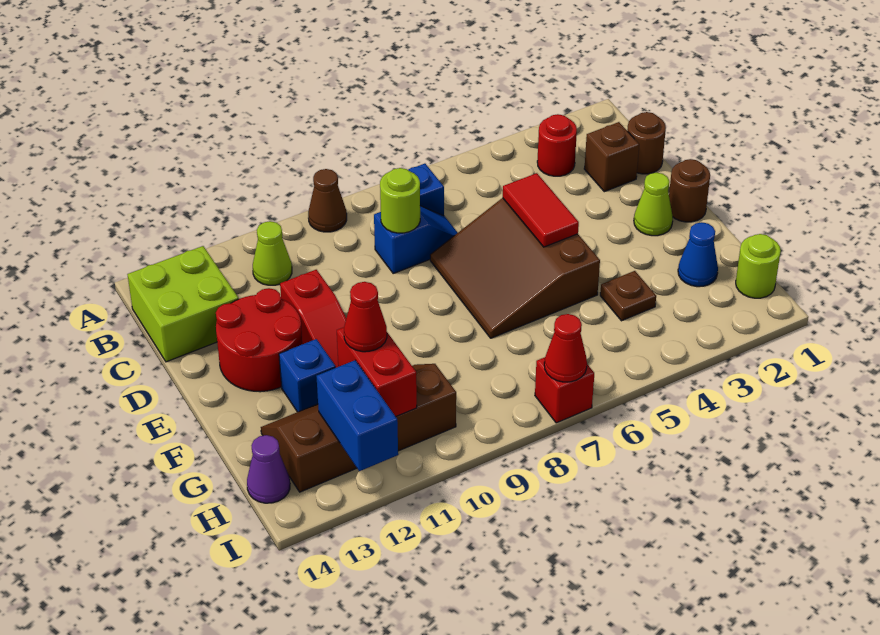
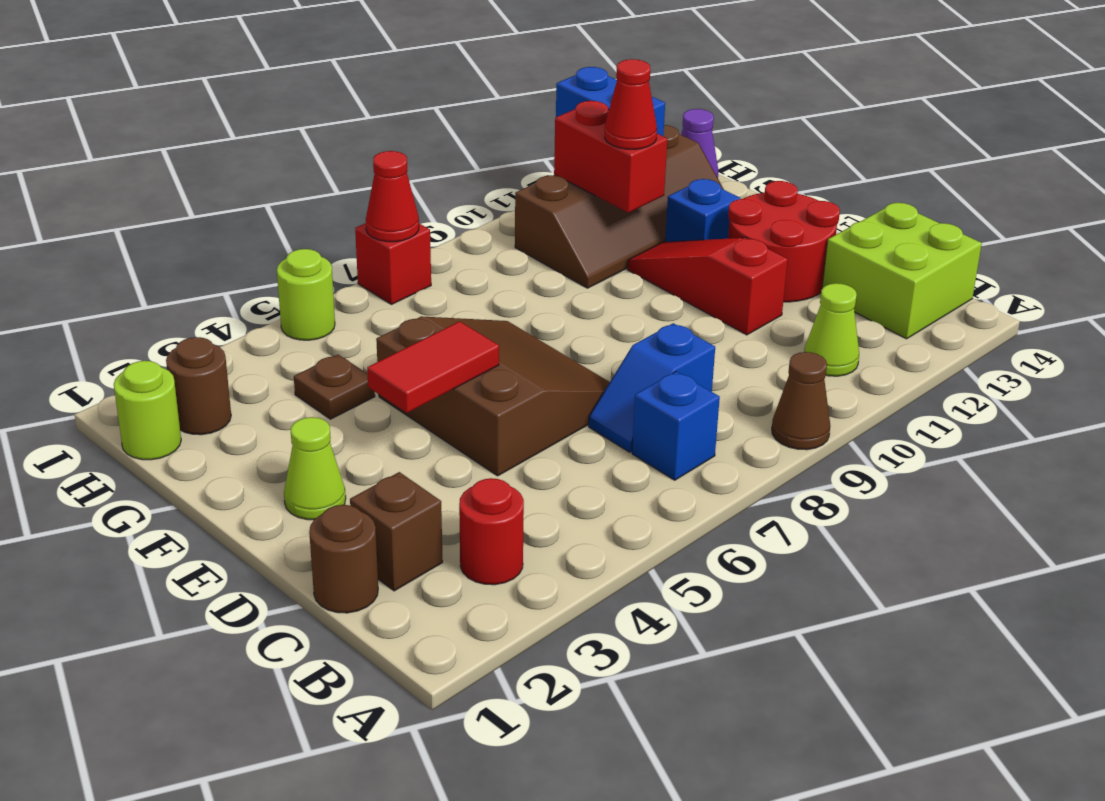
lime round brick C8 level 2 -> lime round brick I5 level 1
red tile D5:E5 level 2 -> red tile E4:E5 level 2
brown round brick E1 level 1 -> brown round brick H2 level 1
blue cone G2 level 1 -> none

